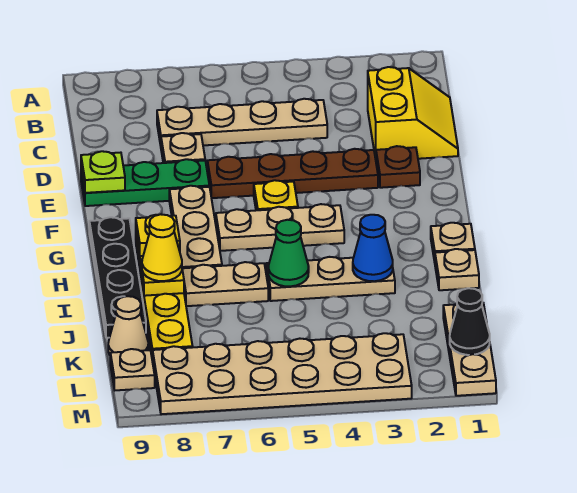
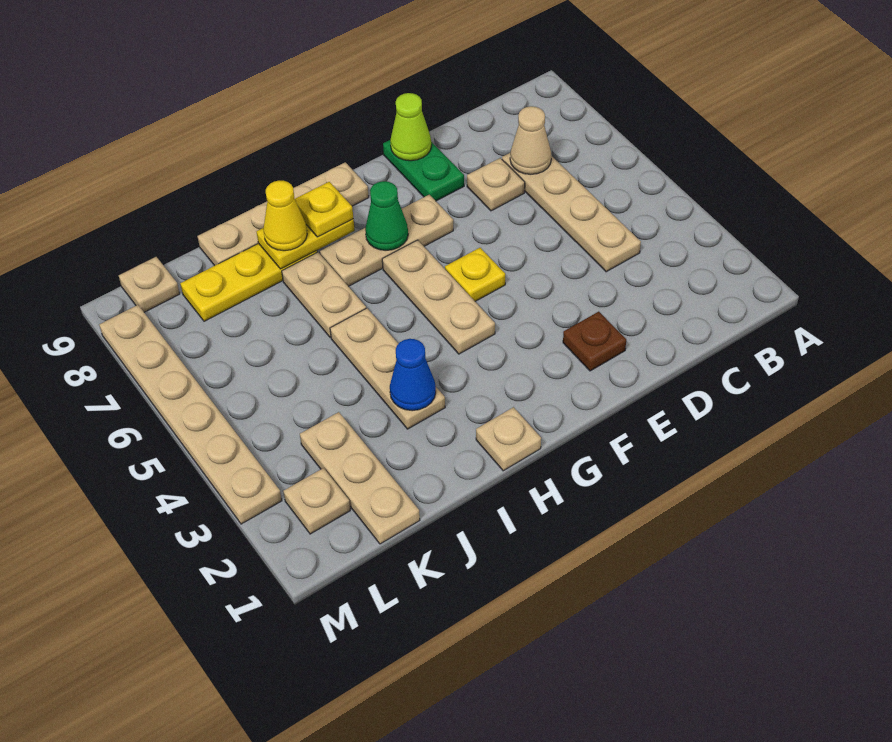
yellow slope C1:D2 level 1 top 2 -> none
brown plate E3:E6 level 1 -> none
green plate E7:E9 level 1 -> green plate E8:E9 level 1
lime plate E9 level 2 -> lime cone E9 level 2
black plate G9:J9 level 1 -> tan plate G9:J9 level 1
tan plate I1 level 1 -> tan plate L2 level 1
green cone I5 level 2 -> green cone G7 level 2
tan plate K1:M1 level 1 -> tan plate K1:K3 level 1
tan cone K9 level 1 -> tan cone C7 level 2
black cone L1 level 2 -> none
tan plate L3:M8 level 1 -> tan plate M3:M8 level 1

